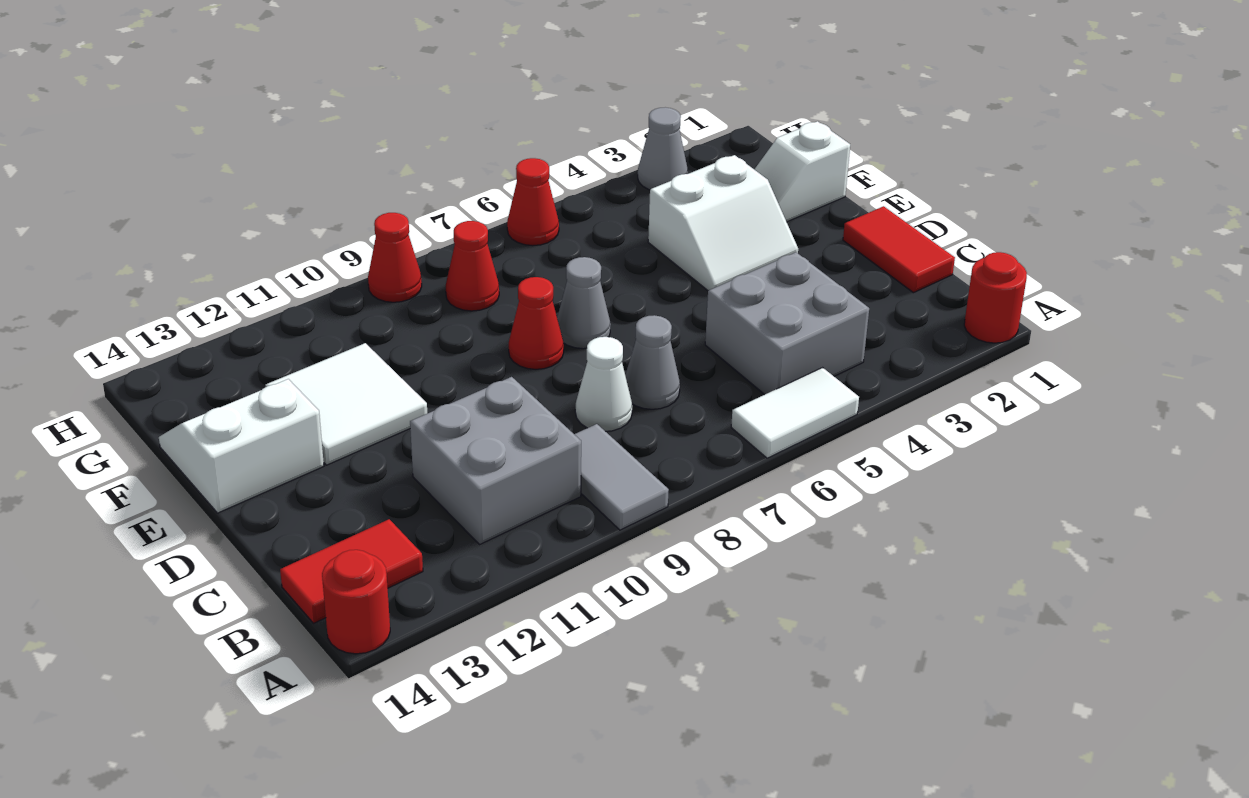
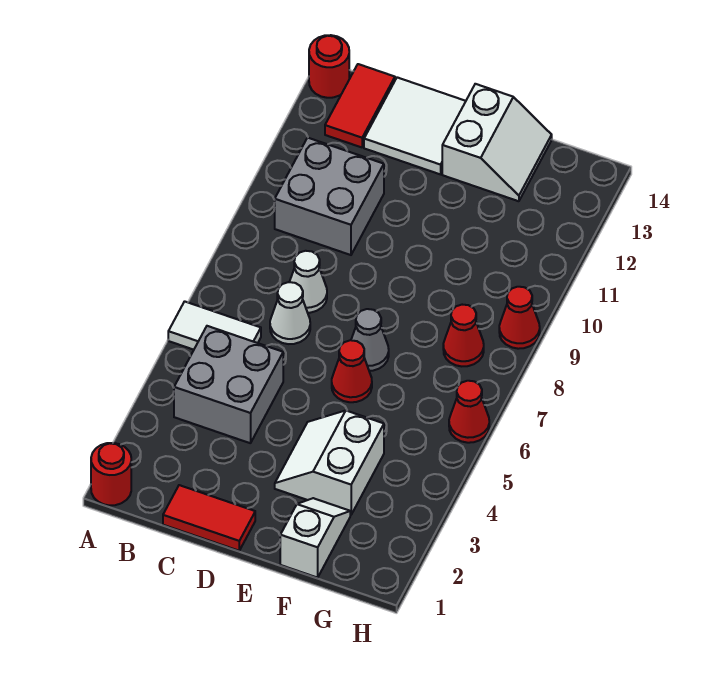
white tile A5:A6 level 1 -> white tile A6:B6 level 1
grey tile A9:B9 level 1 -> none
grey cone C7 level 1 -> white cone C7 level 1
red cone E8 level 1 -> red cone E6 level 1
white tile E11:F12 level 1 -> white tile C13:D14 level 1
grey cone H3 level 1 -> none

